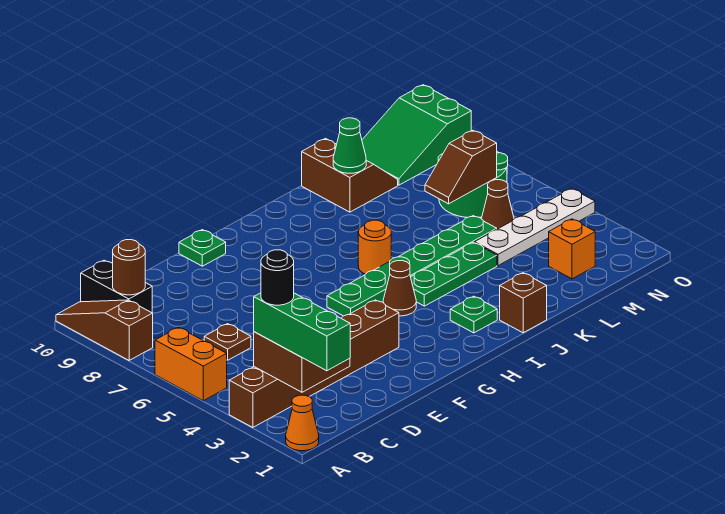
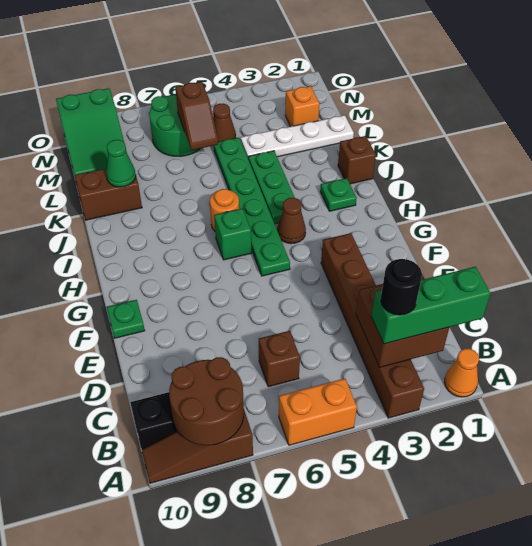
brown round brick B9 level 2 -> brown round brick A8:B9 level 2
brown plate C6 level 1 -> brown brick C6 level 1
none -> green brick H6 level 1
white plate L4:O4 level 1 -> white plate L1:L4 level 1

